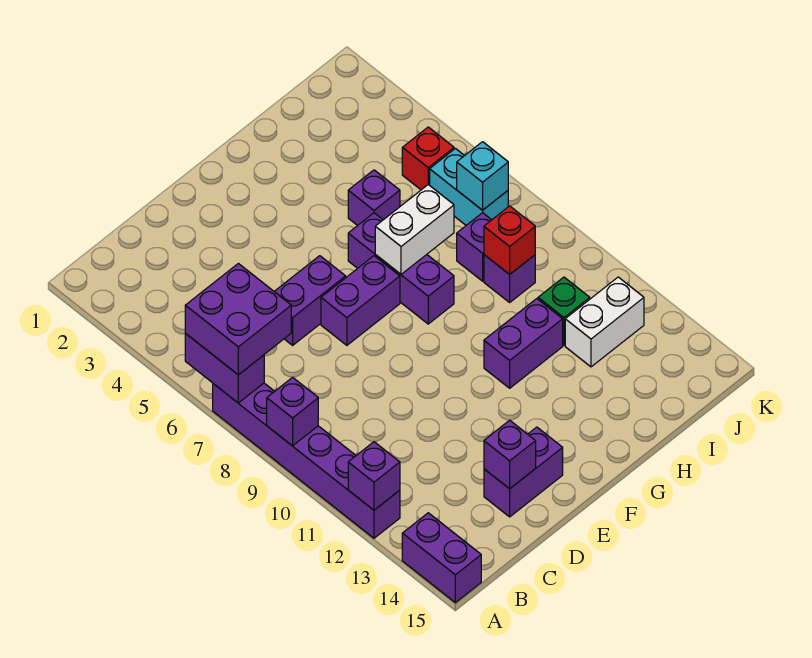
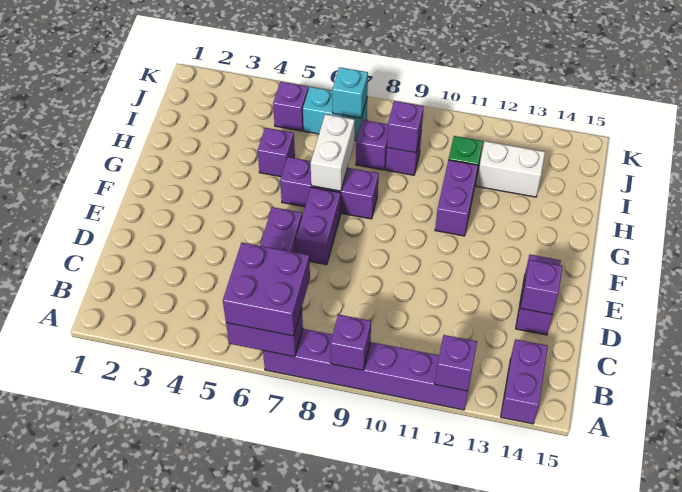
purple brick A14:A15 level 1 -> purple brick A14:B14 level 1
red brick I9 level 2 -> purple brick I9 level 2
white brick I12:J12 level 1 -> white brick I12:I13 level 1
red brick J5 level 1 -> purple brick J5 level 1

